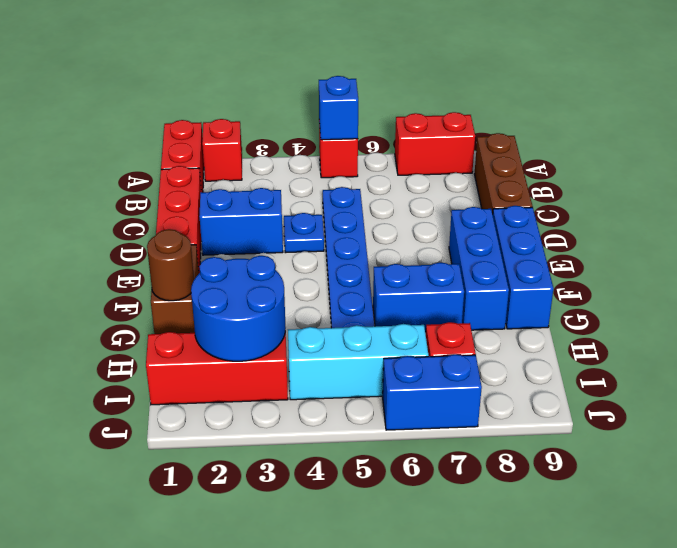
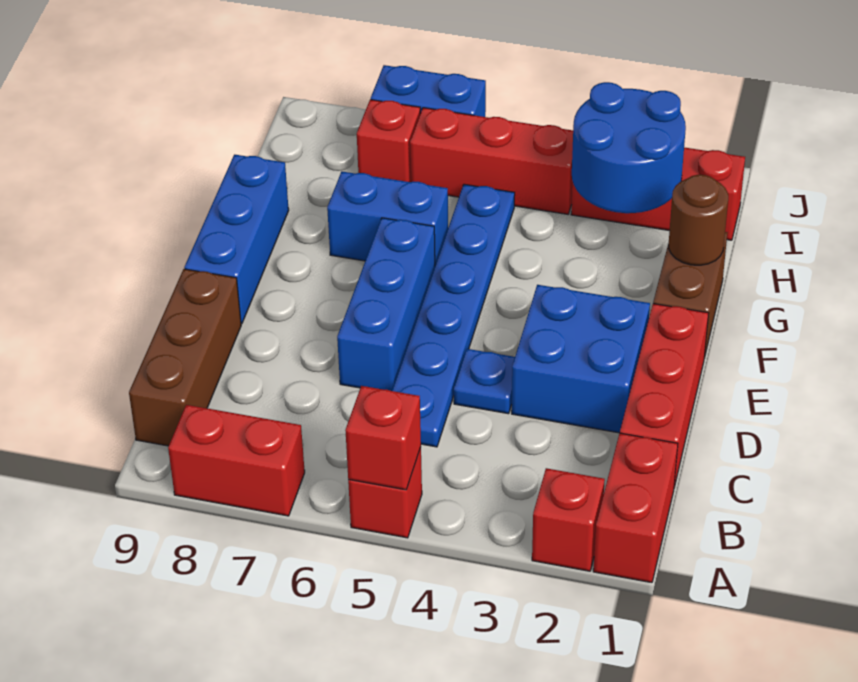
blue brick A5 level 2 -> red brick A5 level 2
blue brick D2:D3 level 1 -> blue brick D2:E3 level 1
blue brick E8:G8 level 1 -> blue brick D6:F6 level 1
cyan brick I4:I6 level 1 -> red brick I4:I6 level 1

